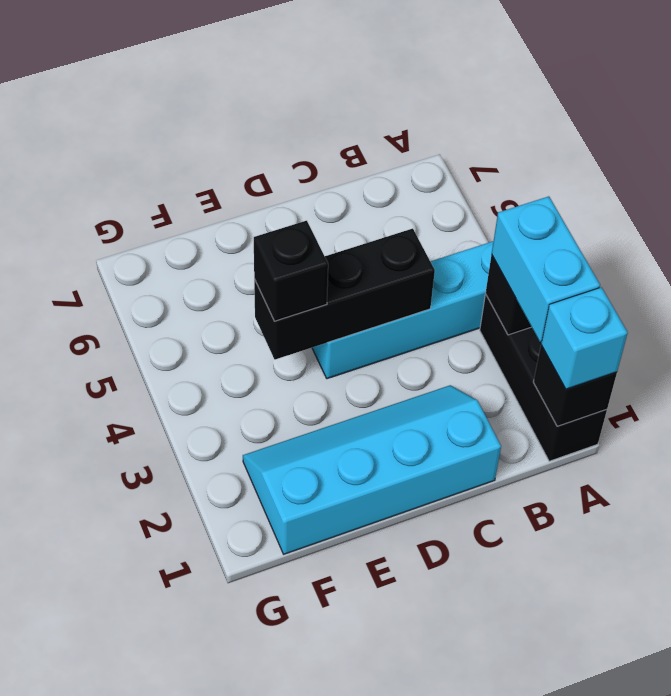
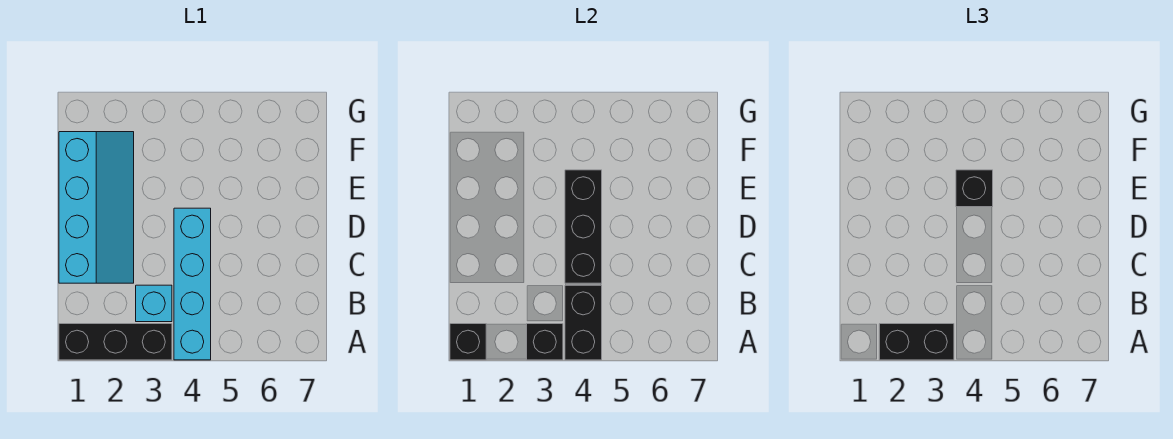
cyan brick A1 level 3 -> cyan brick B3 level 1
cyan brick A2:A3 level 3 -> black brick A2:A3 level 3
none -> black brick A4:B4 level 2

